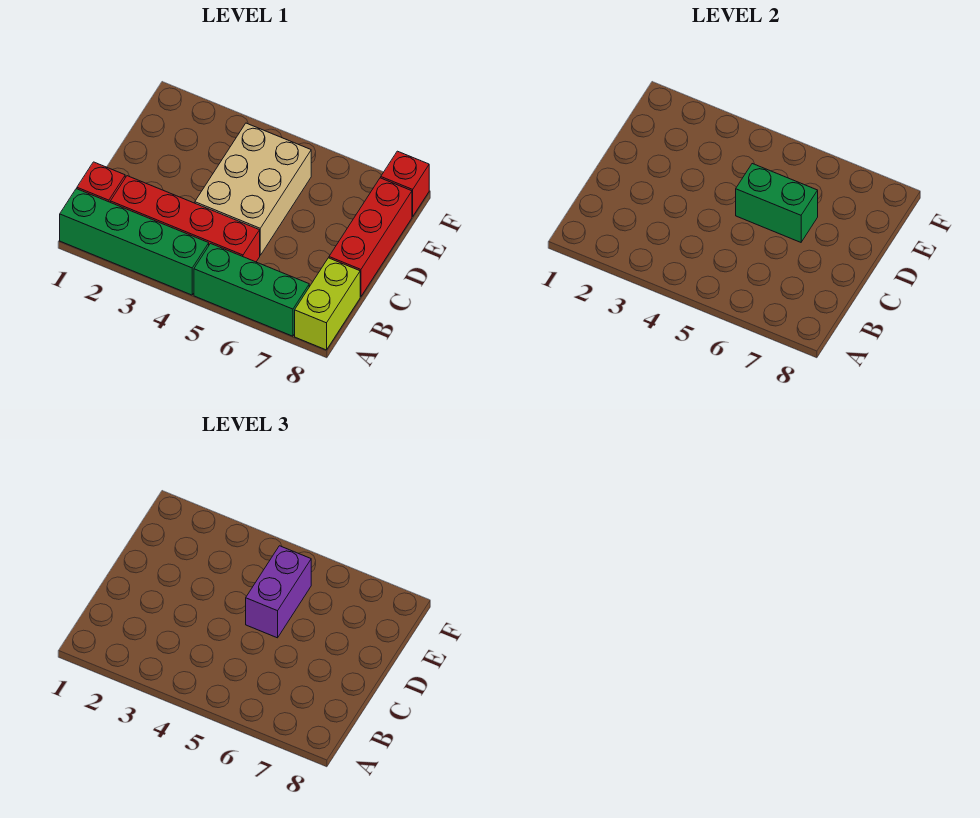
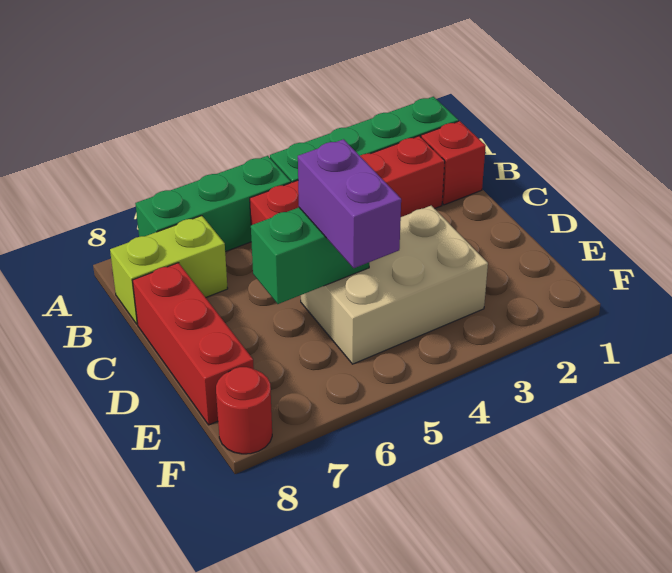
lime brick A8:B8 level 1 -> lime brick B7:B8 level 1
tan brick C4:E5 level 1 -> tan brick D3:E5 level 1
red brick F8 level 1 -> red round brick F8 level 1

